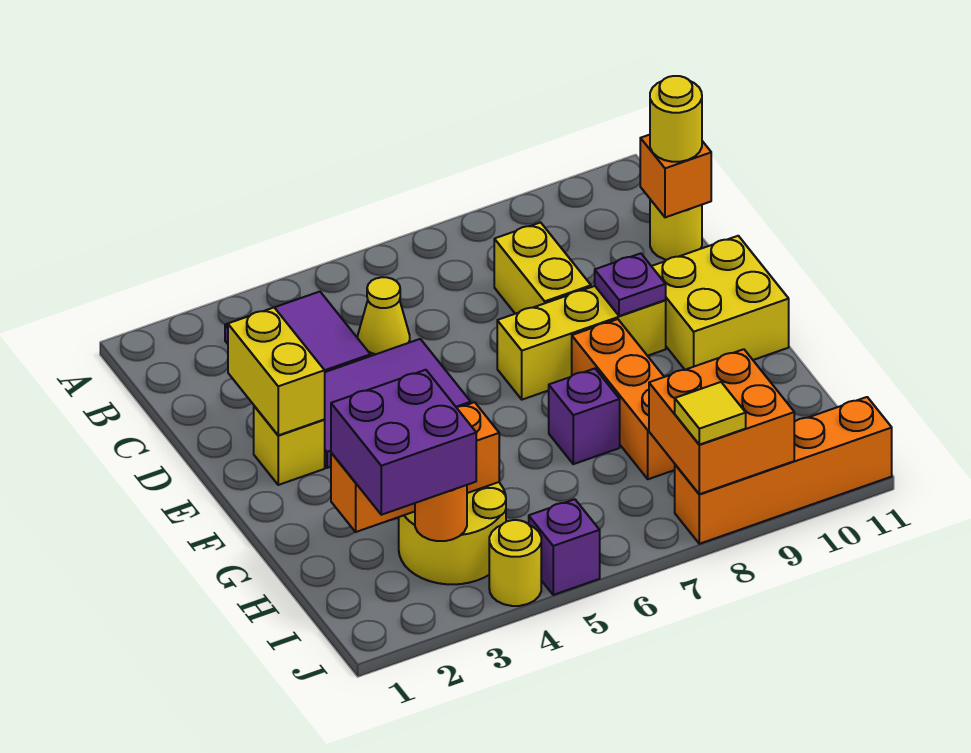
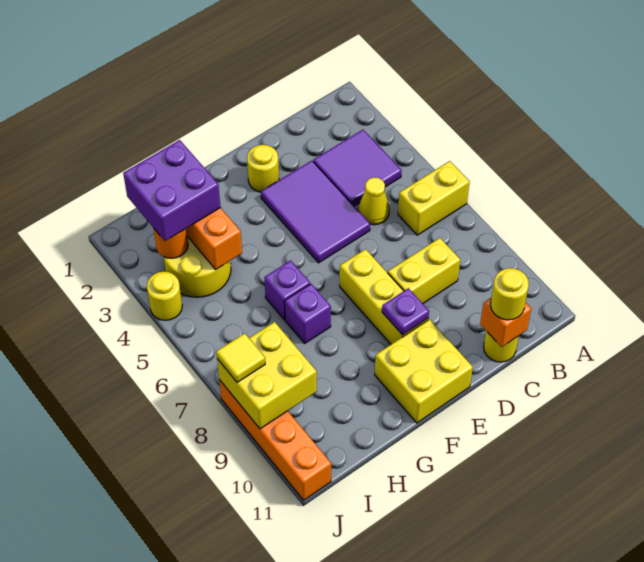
yellow brick D2:E2 level 2 -> yellow brick A6:B6 level 1
yellow brick E2 level 1 -> yellow round brick E2 level 1
orange brick F8:H8 level 1 -> none
orange brick I8:J9 level 2 -> yellow brick I8:J9 level 2
purple brick J5 level 1 -> purple brick G6 level 1

